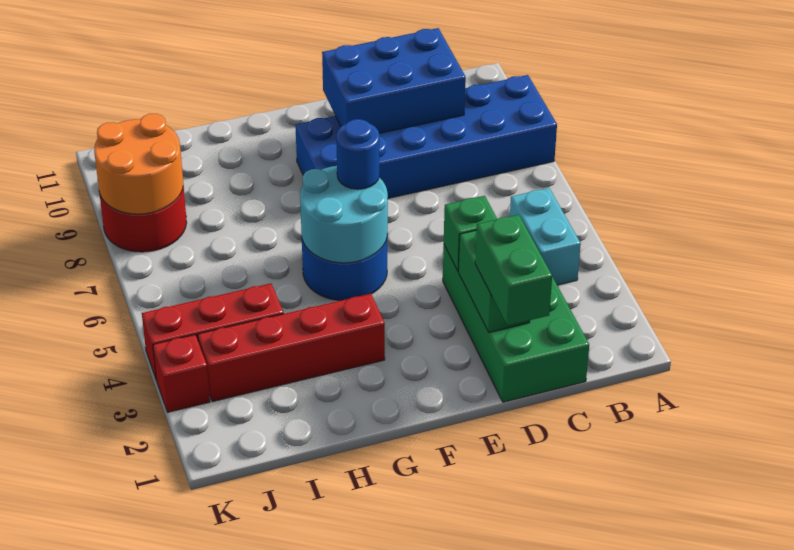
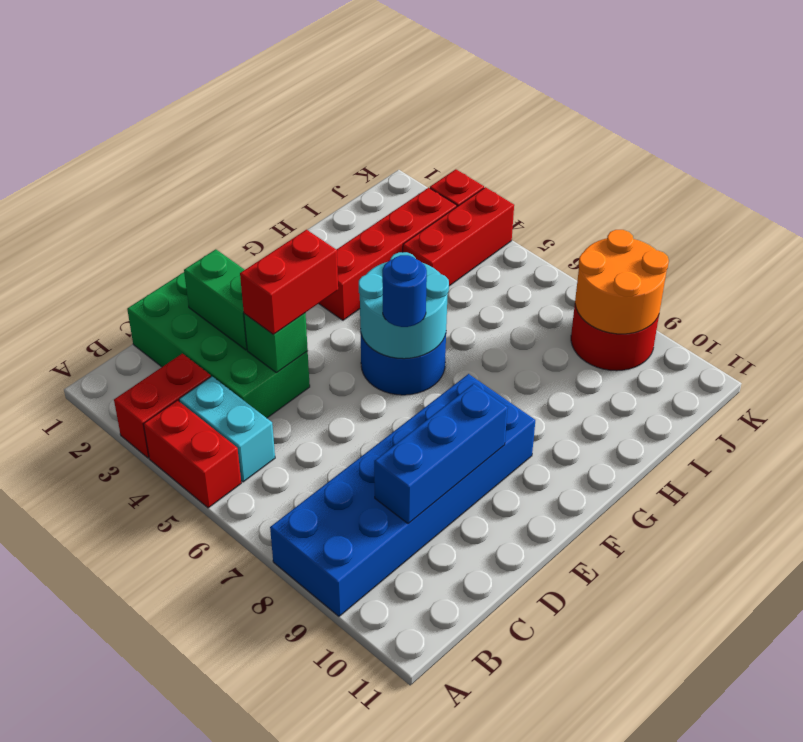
none -> red brick A3:B3 level 1
none -> red brick A4:A5 level 1
blue brick C9:E10 level 2 -> blue brick C9:E9 level 2
green brick D1:D2 level 3 -> none
none -> red brick D4:E4 level 3

